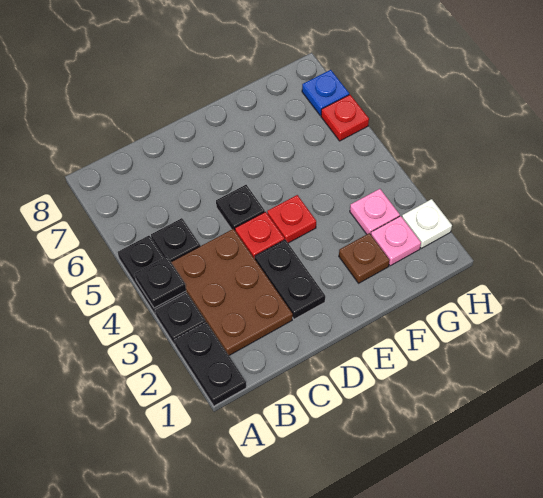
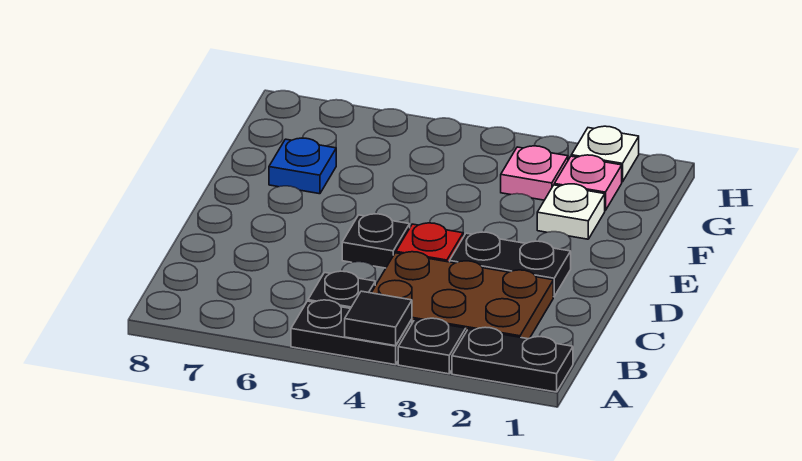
black plate A4 level 2 -> black tile A4 level 2
red plate E4 level 1 -> none
brown plate F2 level 1 -> white plate F2 level 1
red plate H6 level 1 -> none
blue plate H7 level 1 -> blue plate F7 level 1

